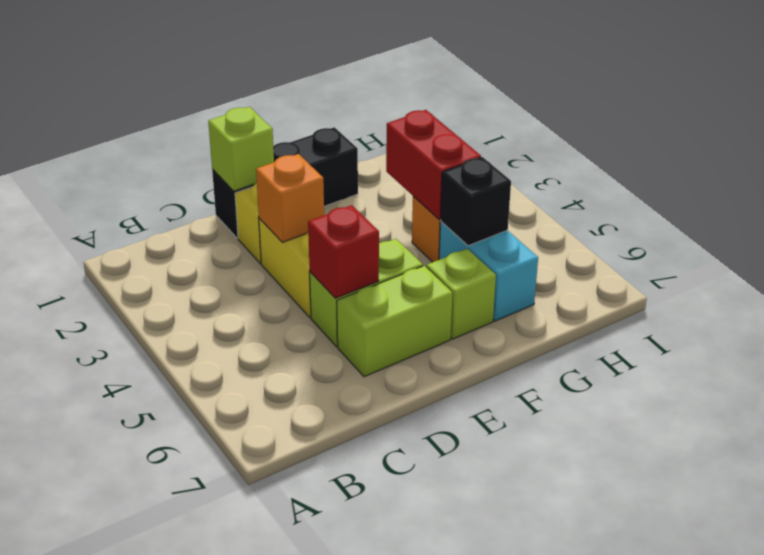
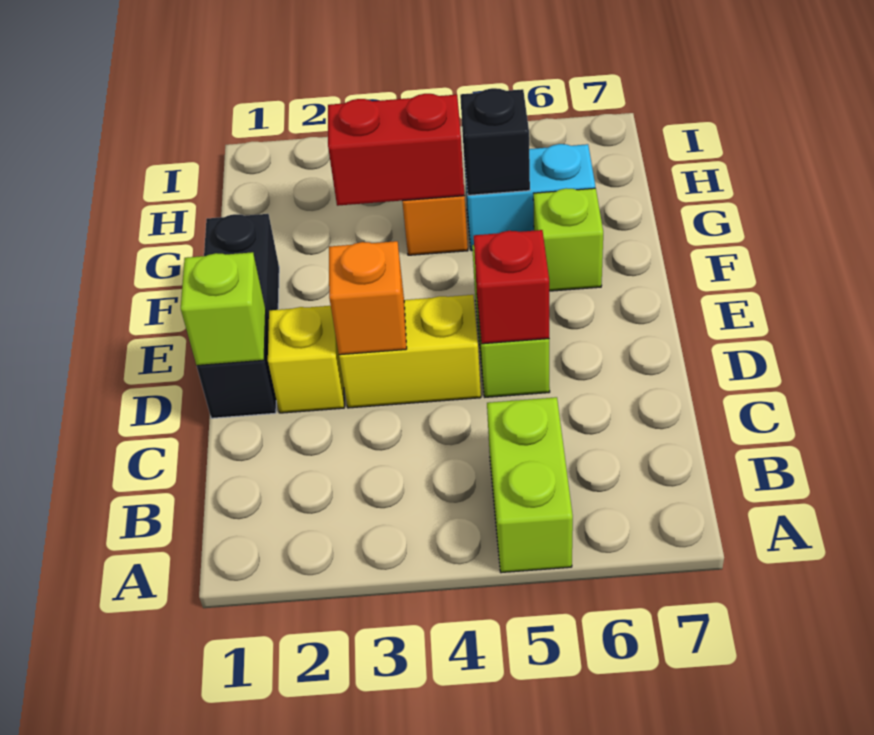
lime brick D6:E6 level 1 -> lime brick A5:B5 level 1

